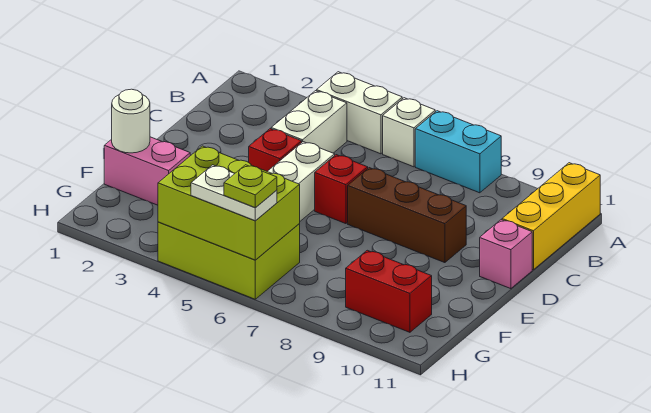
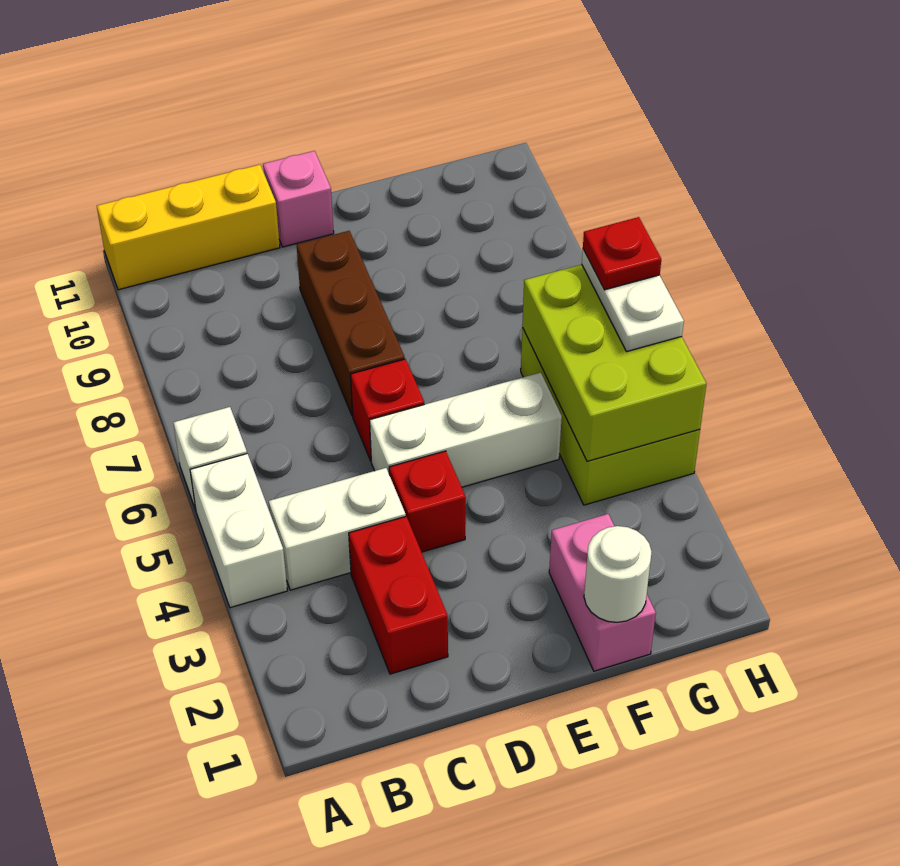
cyan brick A7:A8 level 1 -> none
red brick G9:G10 level 1 -> red brick C2:C3 level 1
lime plate H6 level 4 -> red plate H6 level 4

